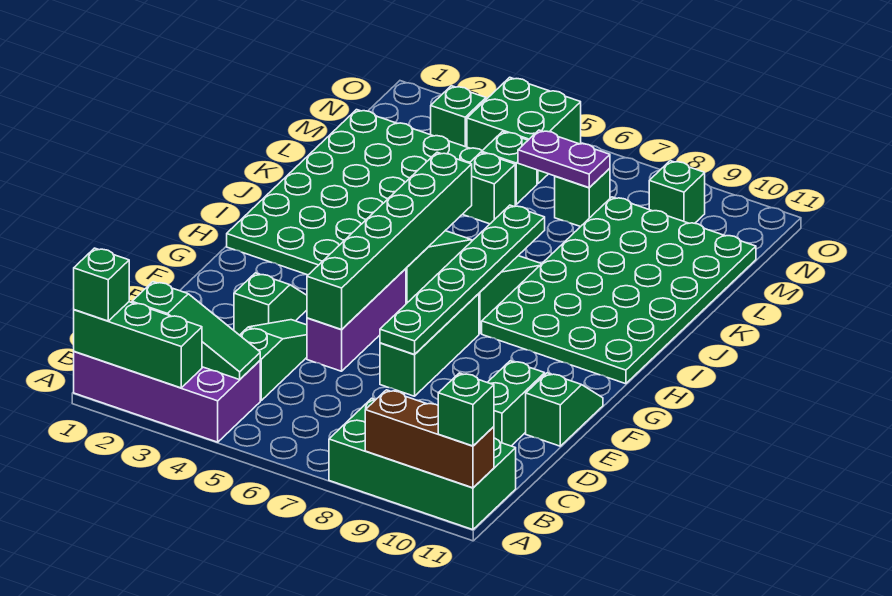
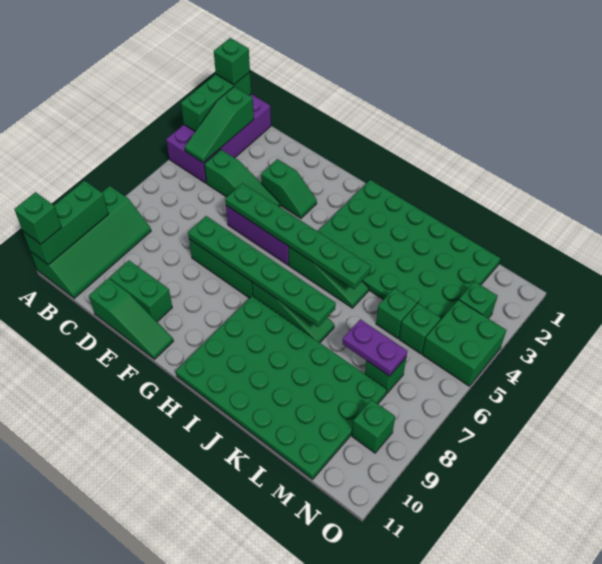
green brick A8:B11 level 1 -> green slope A8:B11 level 1 top A
brown brick A9:A11 level 2 -> green brick A9:A11 level 2
green brick E5:J5 level 2 -> green plate E5:J5 level 2
green slope E11:F11 level 1 top E -> green slope D11:F11 level 1 top D
purple plate M6:M7 level 2 -> purple plate L7:M7 level 2

